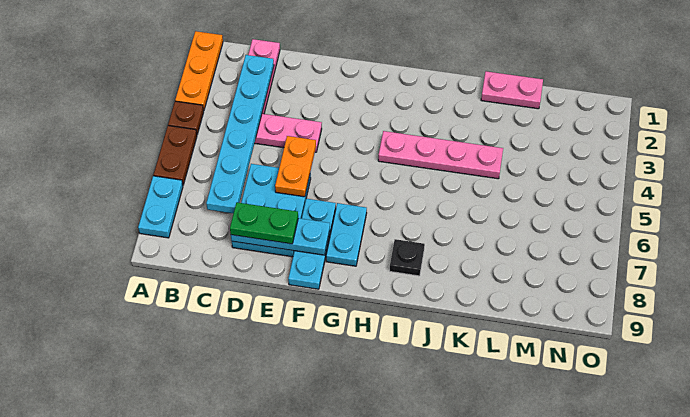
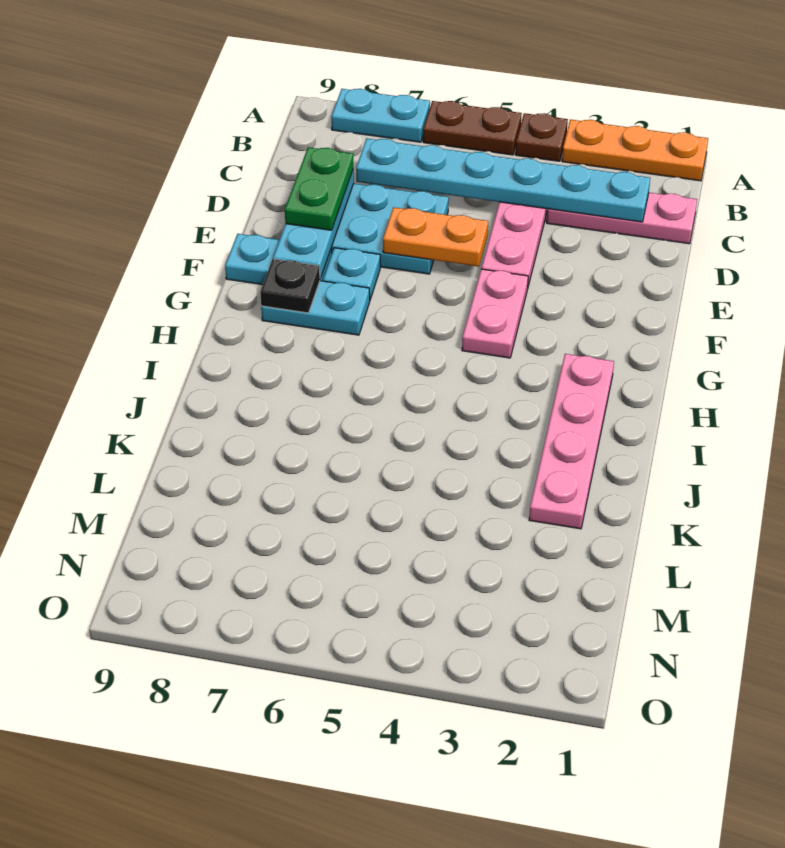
pink plate H4:K4 level 1 -> pink plate H2:K2 level 1
black plate I8 level 1 -> black plate G8 level 2
pink plate K1:L1 level 1 -> pink plate F4:G4 level 1

